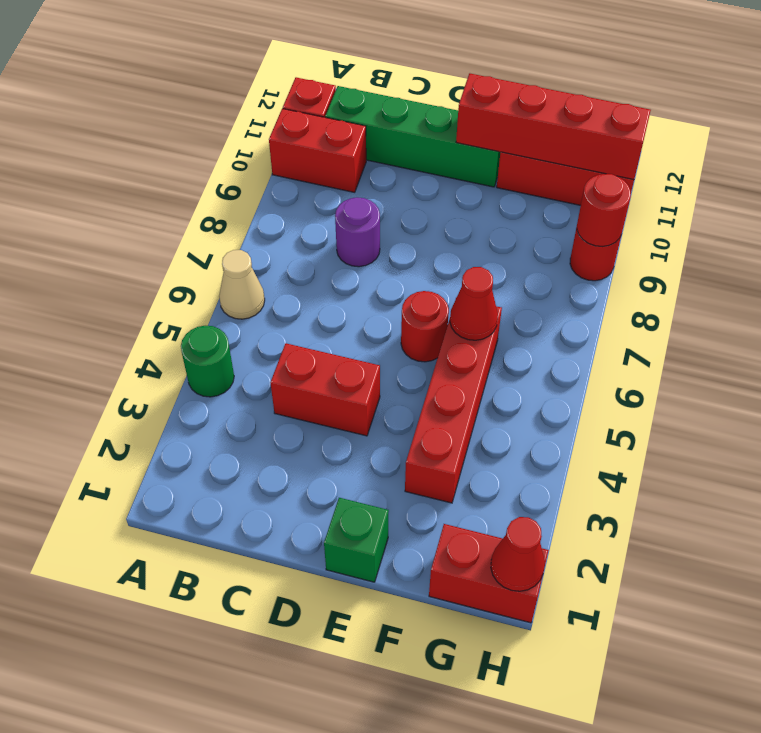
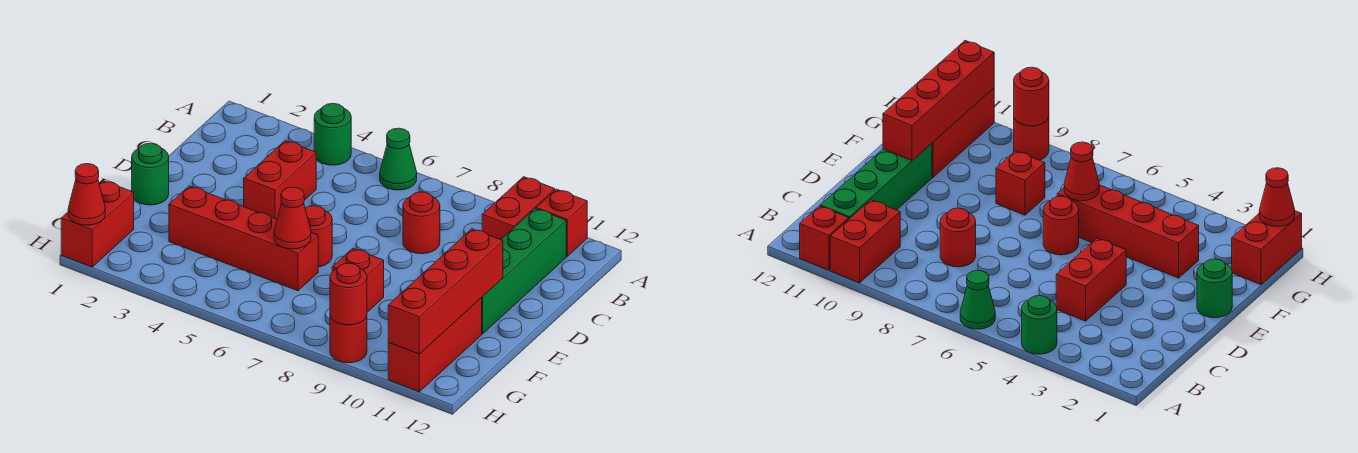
tan cone A6 level 1 -> green cone A6 level 1
purple round brick C8 level 1 -> red round brick C8 level 1
green brick E1 level 1 -> green round brick E1 level 1
none -> red brick F8 level 1

